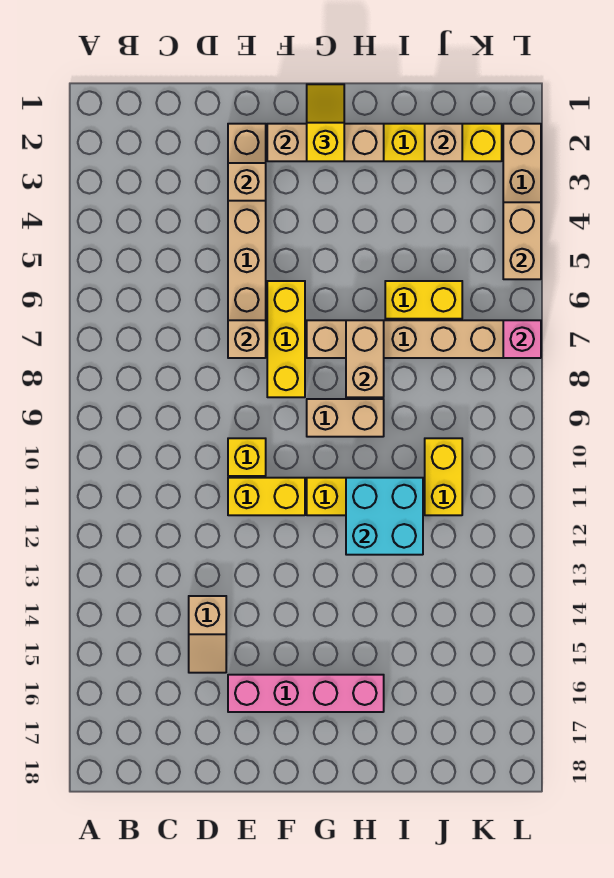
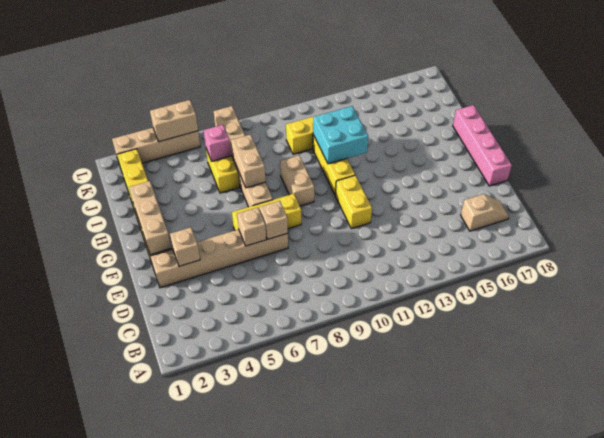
tan slope D14:D15 level 1 top 14 -> tan slope C16:C17 level 1 top 16
yellow brick E10 level 1 -> none
pink brick E16:H16 level 1 -> pink brick E18:H18 level 1
yellow slope G1:G2 level 3 top 2 -> none
tan brick H7:H8 level 2 -> tan brick H7:I7 level 2
tan brick J2 level 2 -> tan brick E6 level 2
pink brick L7 level 2 -> pink brick J6 level 2

